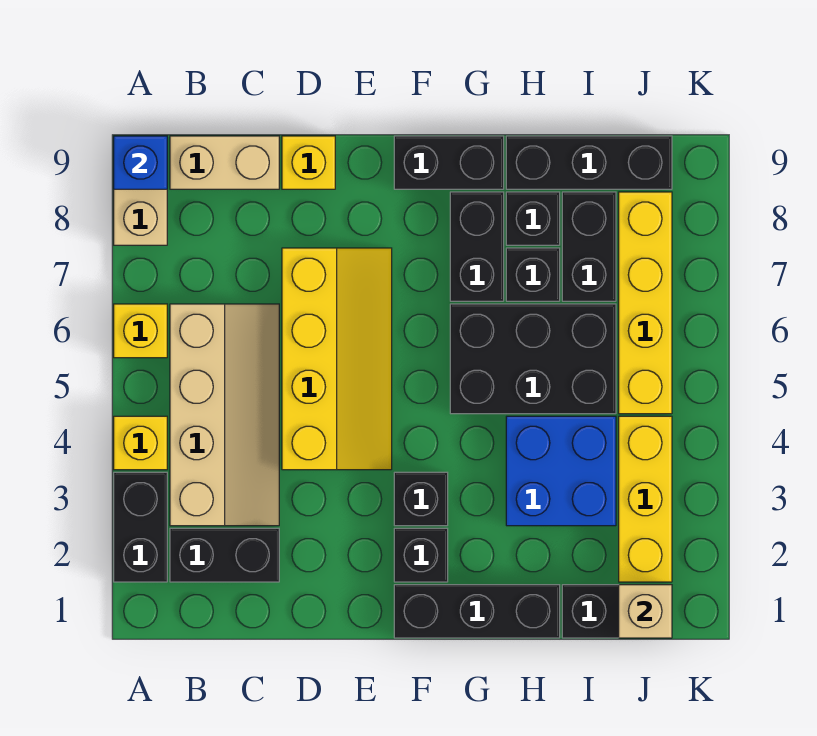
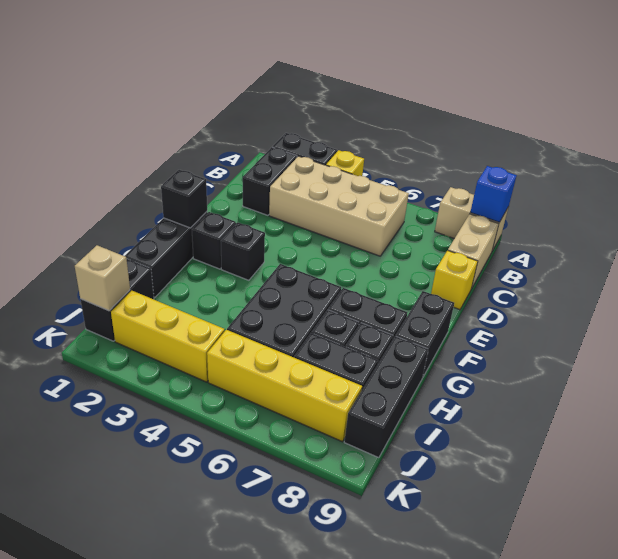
yellow brick A6 level 1 -> none
tan slope B3:C6 level 1 top B -> tan brick B3:C6 level 1
yellow slope D4:E7 level 1 top D -> none
none -> black brick F1 level 2
blue brick H3:I4 level 1 -> none

